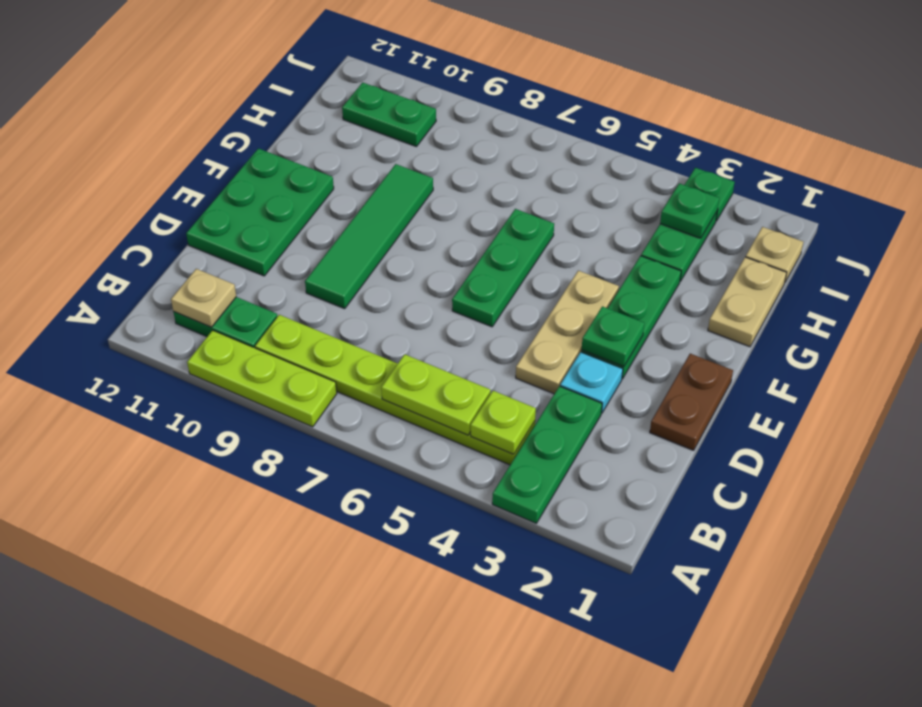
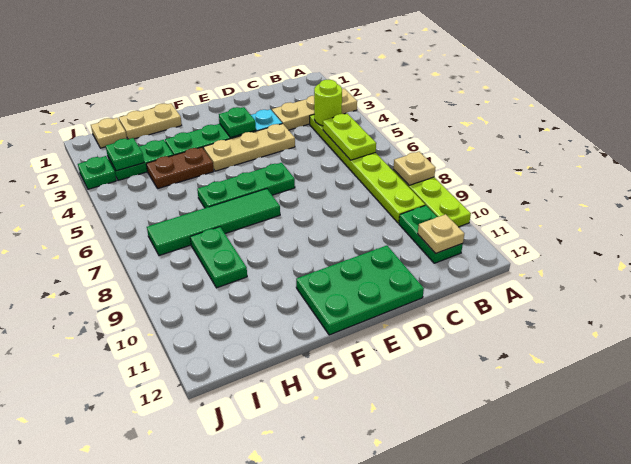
green plate A3:C3 level 1 -> tan plate A3:C3 level 1
none -> tan plate A8 level 2
lime plate B4 level 2 -> lime round brick B4 level 2
brown plate D1:E1 level 1 -> brown plate G4:H4 level 1
green tile D9:G9 level 1 -> green tile F7:I7 level 1
green plate I10:I11 level 1 -> green plate H8:H9 level 1

